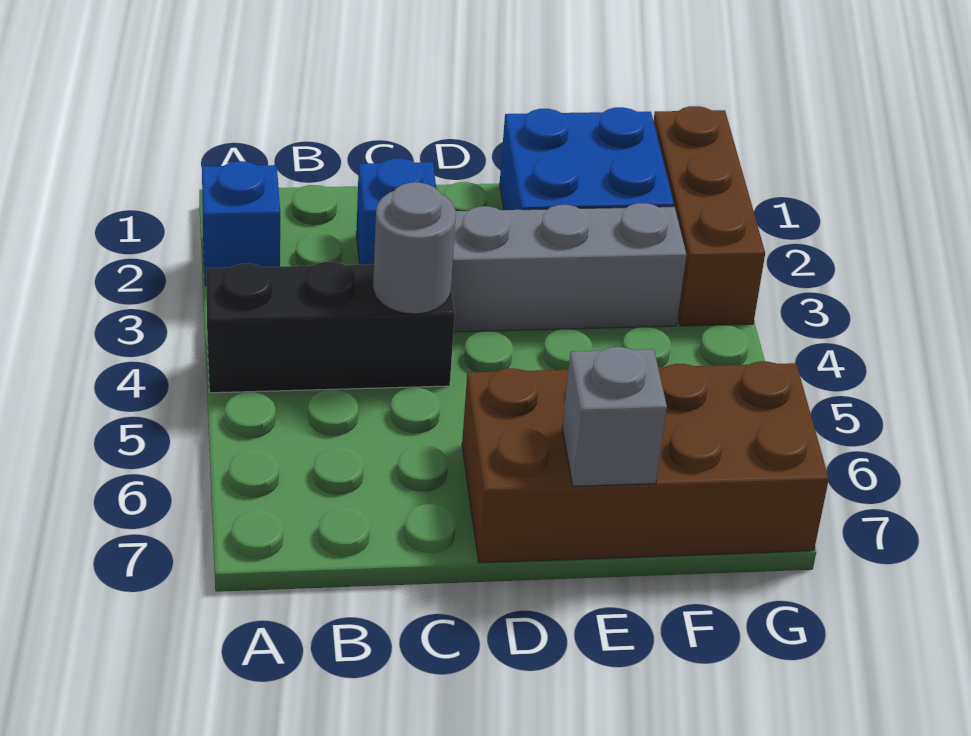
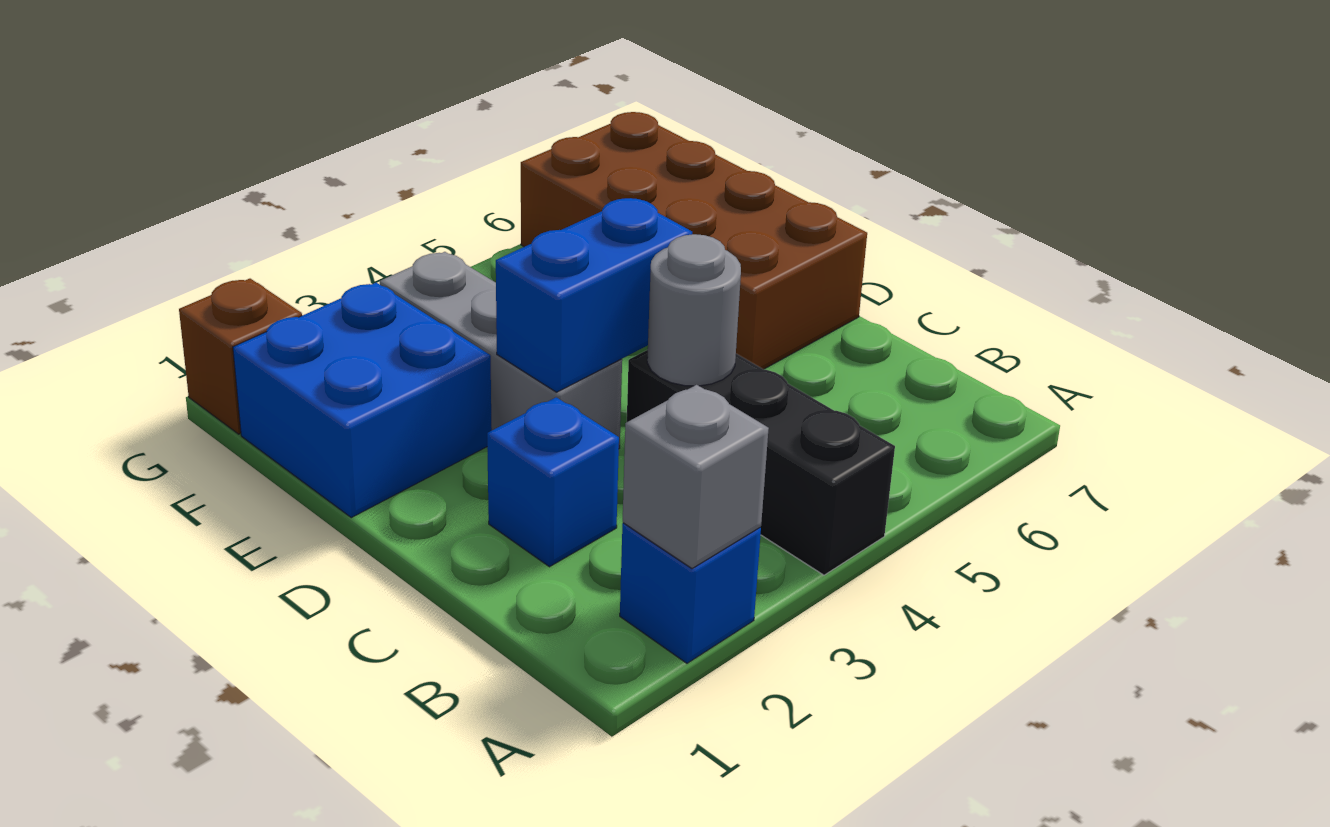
none -> blue brick D3:D4 level 2
grey brick E7 level 2 -> grey brick A2 level 2
brown brick G1:G3 level 1 -> brown brick G1 level 1

